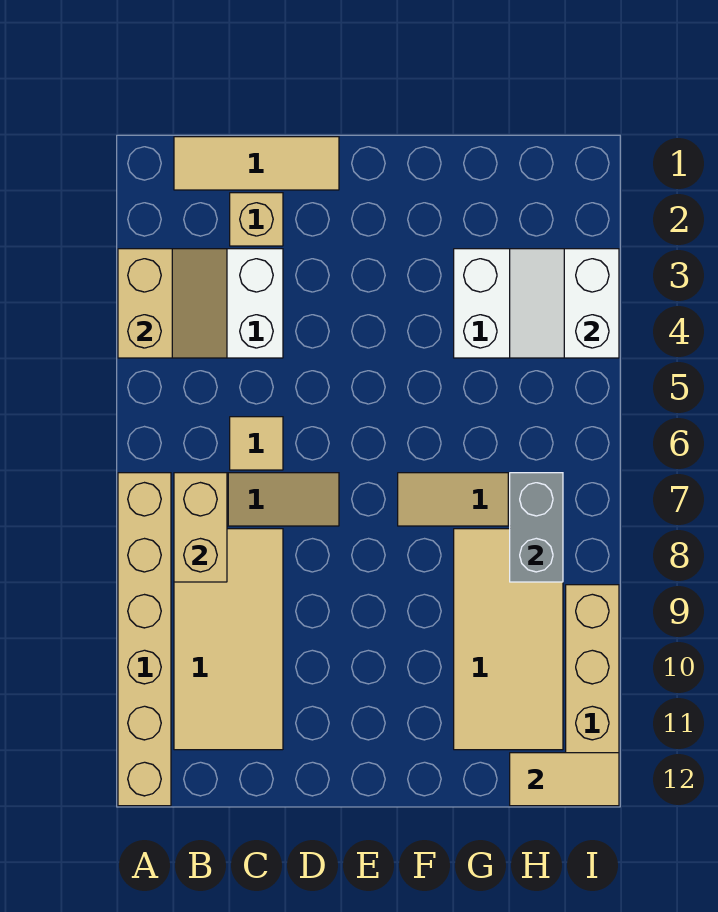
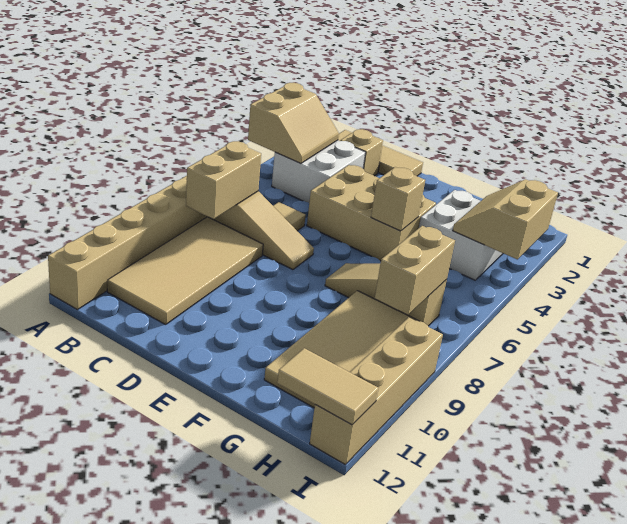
none -> tan brick D4:F5 level 1
none -> tan brick F5 level 2
white slope H3:I4 level 2 top I -> tan slope H3:I4 level 2 top I
grey brick H7:H8 level 2 -> tan brick H7:H8 level 2

